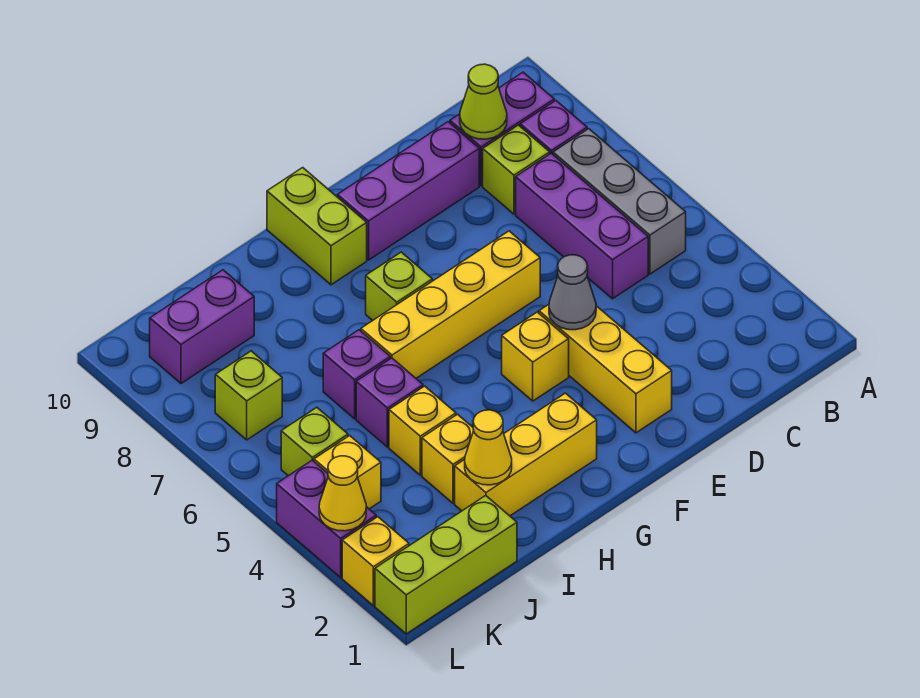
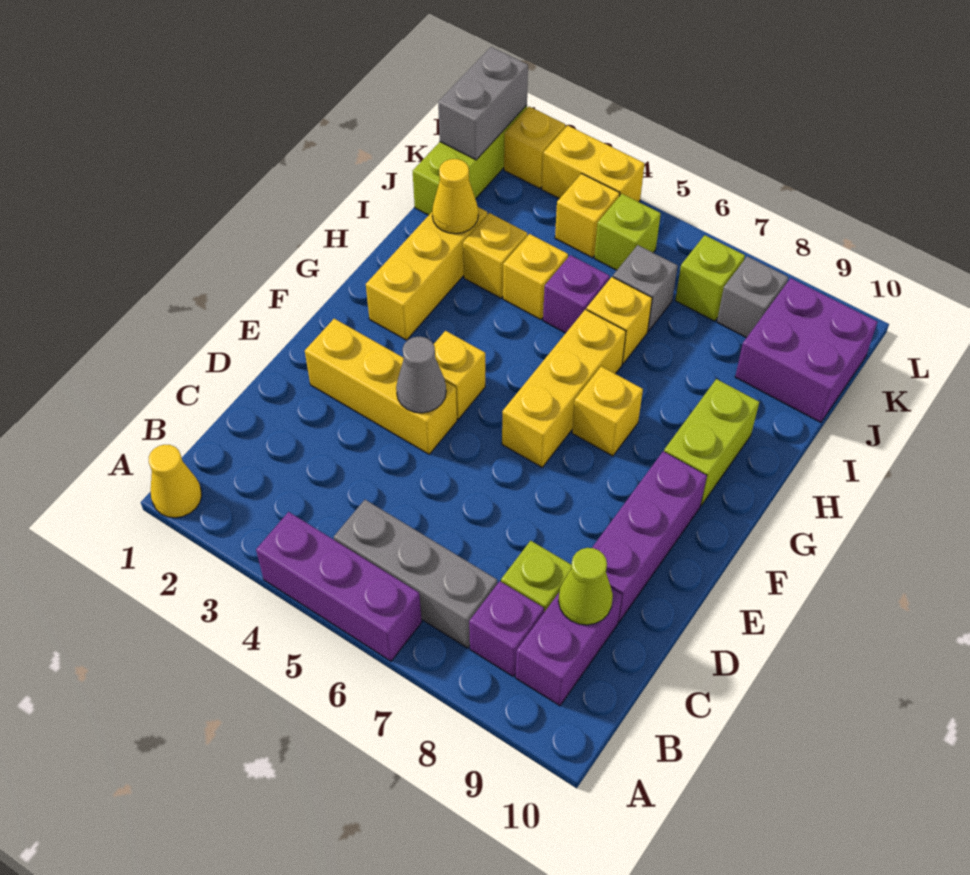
purple brick C5:C7 level 1 -> purple brick A4:A6 level 1
yellow brick E6:H6 level 1 -> yellow brick F6:H6 level 1
lime brick G7 level 1 -> yellow brick G7 level 1
lime brick G9:G10 level 1 -> lime brick G9:H9 level 1
purple brick I6 level 1 -> yellow brick I6 level 1
none -> grey brick J6 level 1
purple brick J9:K9 level 1 -> purple brick J9:K10 level 1
none -> grey brick K1:L1 level 2
none -> grey brick K8 level 1
purple brick L3:L4 level 1 -> yellow brick L3:L4 level 1
yellow cone L3 level 2 -> yellow cone A1 level 1

